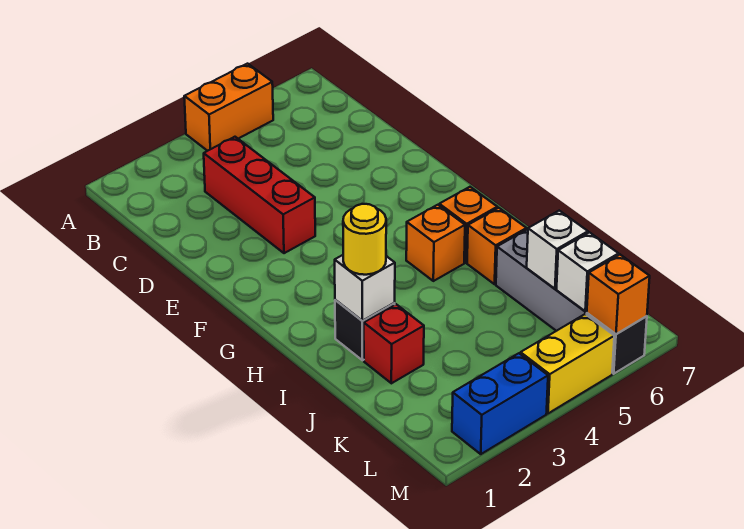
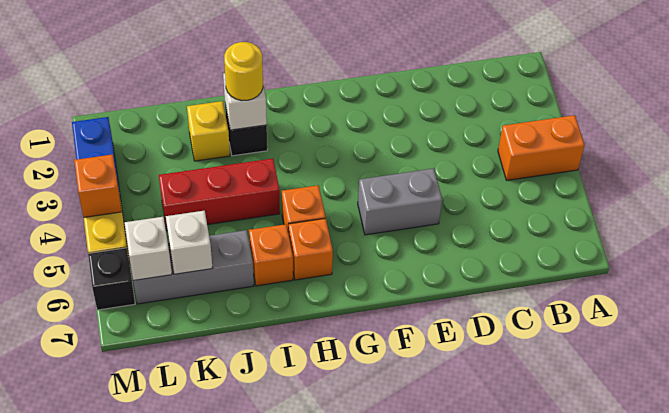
orange brick A4:A5 level 1 -> orange brick A4:B4 level 1
red brick C3:E3 level 1 -> red brick I4:K4 level 1
none -> grey brick E5:F5 level 1
red brick J2 level 1 -> yellow brick J2 level 1
orange brick M6 level 2 -> orange brick M4 level 2

